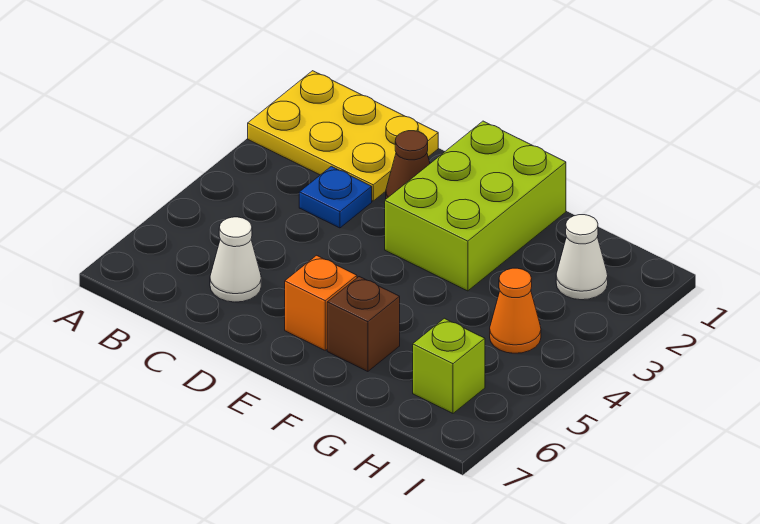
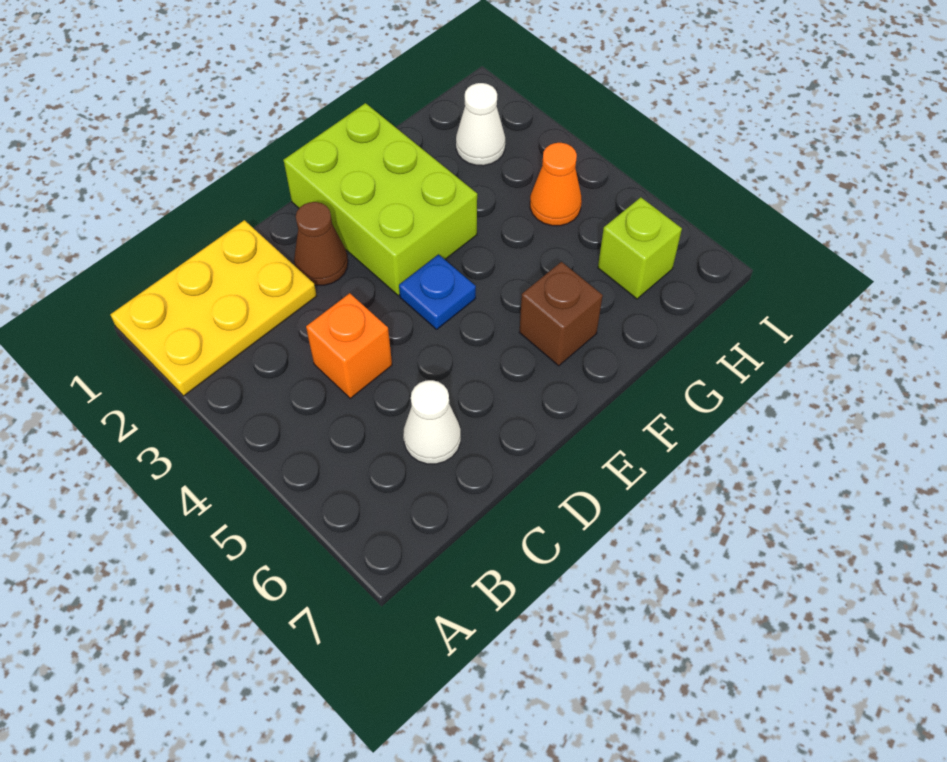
blue plate C3 level 1 -> blue plate E4 level 1
orange brick E6 level 1 -> orange brick C4 level 1

